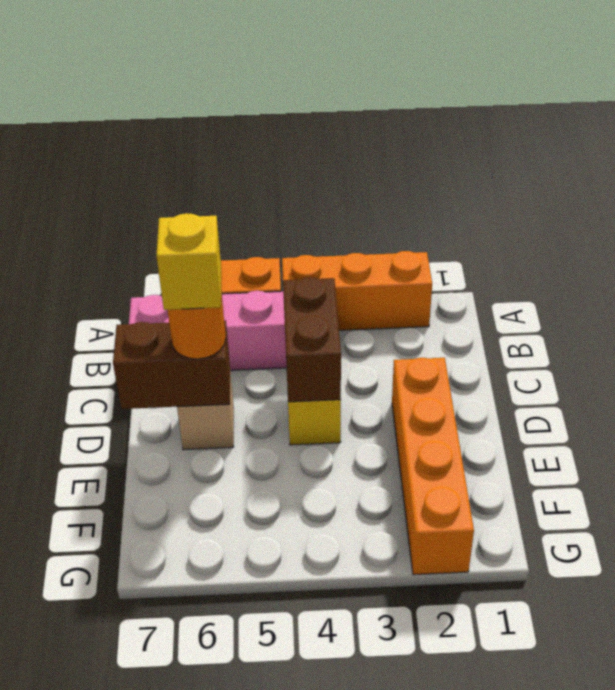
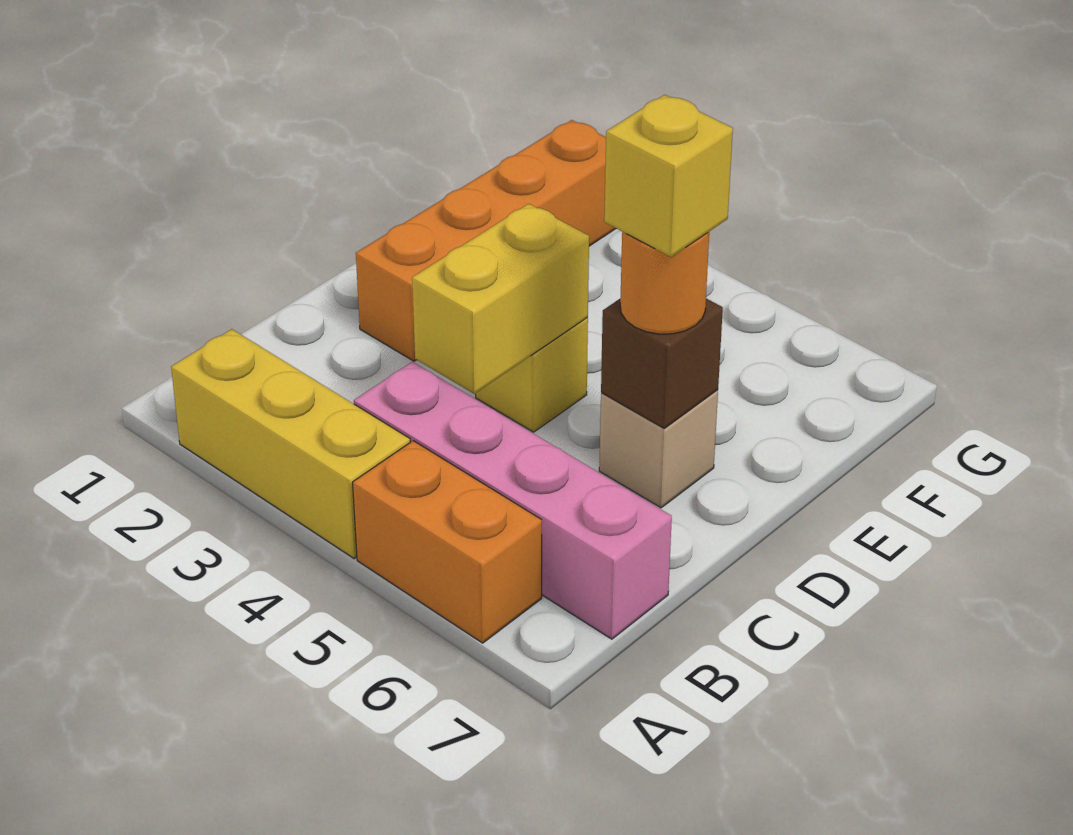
orange brick A2:A4 level 1 -> yellow brick A2:A4 level 1
brown brick C4:D4 level 2 -> yellow brick C4:D4 level 2
brown brick D6:D7 level 2 -> brown brick D6 level 2

